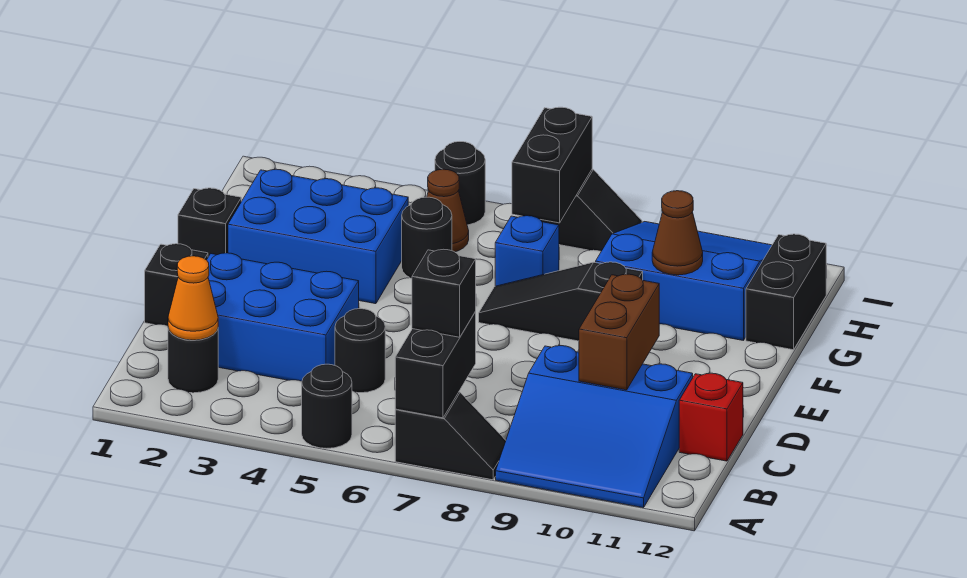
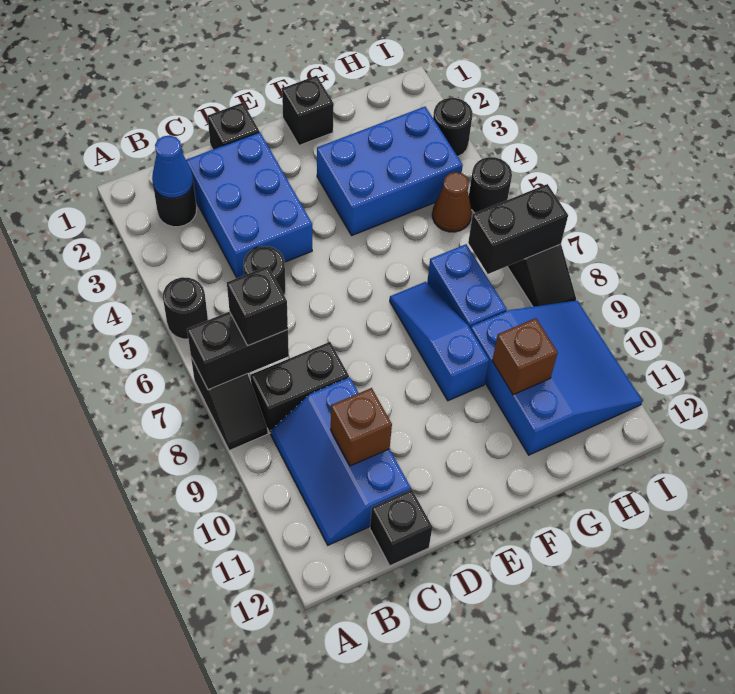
blue slope A9:C11 level 1 top C -> blue slope B9:C11 level 1 top C
orange cone B2 level 2 -> blue cone B2 level 2
brown brick C10:D10 level 2 -> brown brick C10 level 2
red brick C12 level 1 -> black brick C12 level 1
blue brick F2:G4 level 1 -> blue brick F3:H4 level 1
black slope F7:F9 level 1 top 9 -> blue slope F7:F9 level 1 top 9
black round brick G5 level 1 -> black round brick I3 level 1
blue brick G7 level 1 -> blue brick G7:G8 level 1
brown cone G10 level 2 -> brown brick G10 level 2
black brick G12:H12 level 1 -> black brick B8:C8 level 1

